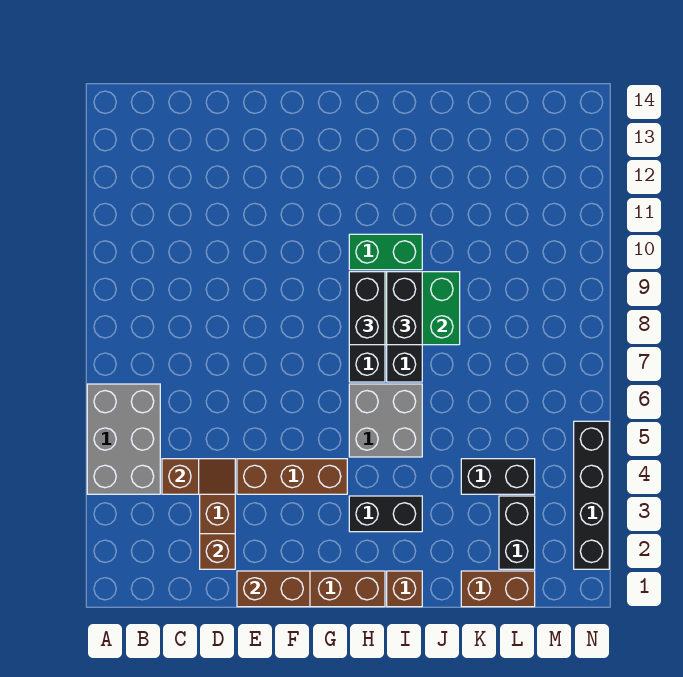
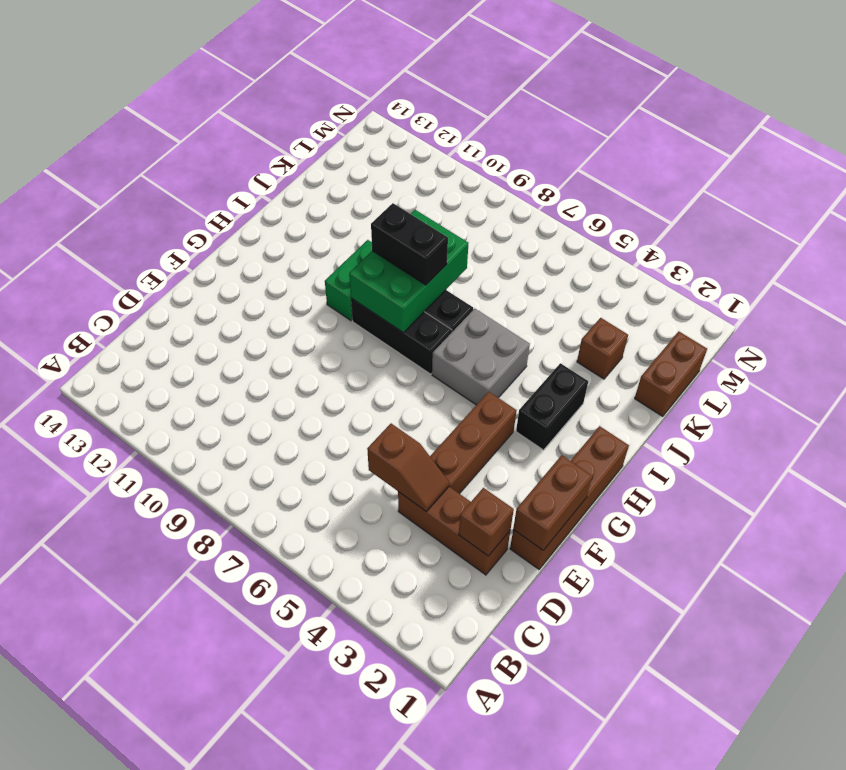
grey brick A4:B6 level 1 -> none
brown slope C4:D4 level 2 top C -> brown slope D4:D5 level 2 top 5
black brick H8:H9 level 3 -> none
brown brick I1 level 1 -> brown brick K3 level 1
black brick K4:L4 level 1 -> none
black brick L2:L3 level 1 -> none
black brick N2:N5 level 1 -> none

